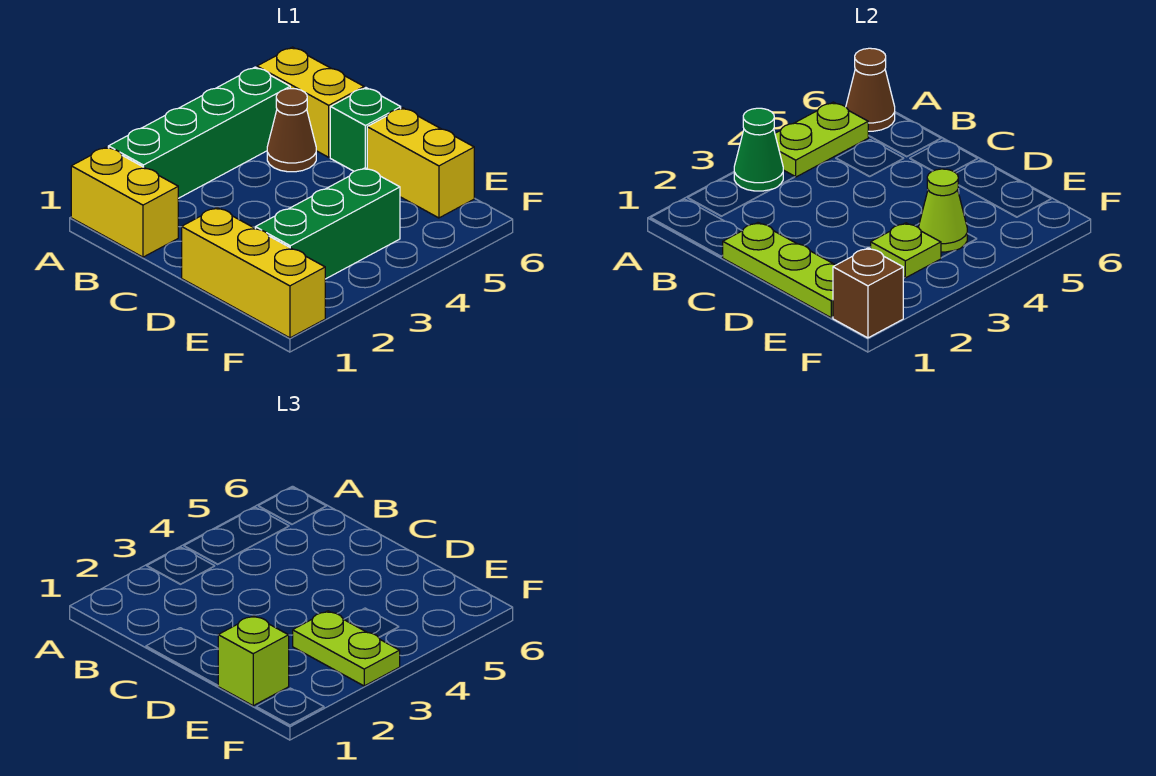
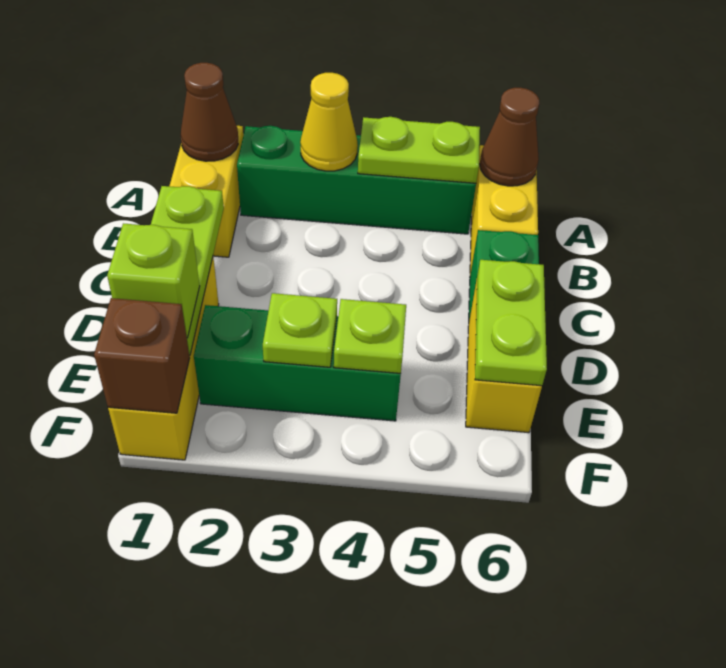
green cone A3 level 2 -> yellow cone A3 level 2
brown cone B5 level 1 -> brown cone A1 level 2
lime plate E3:F3 level 3 -> lime plate D6:E6 level 2
lime cone E4 level 2 -> lime plate E4 level 2

